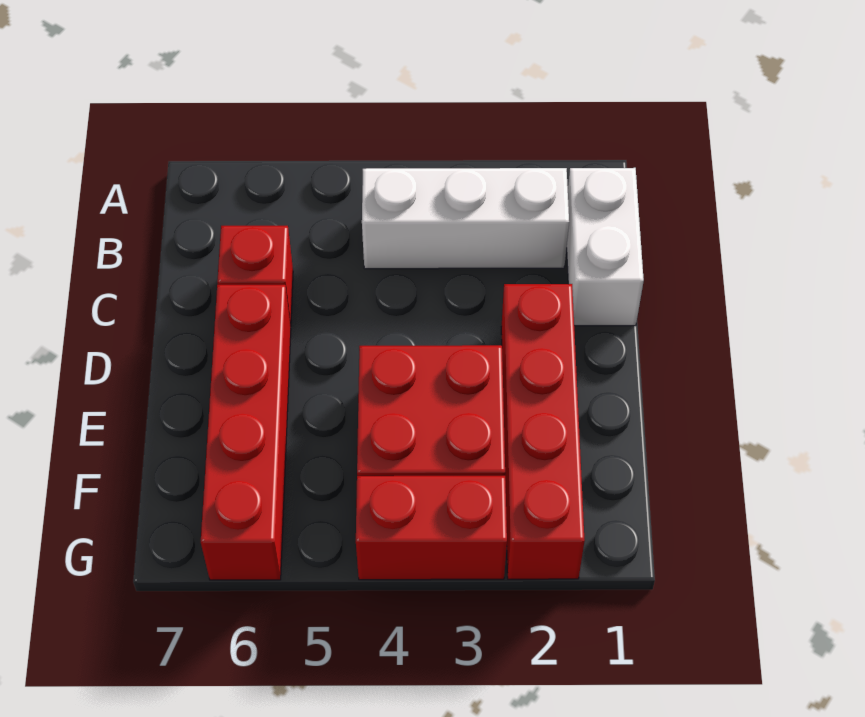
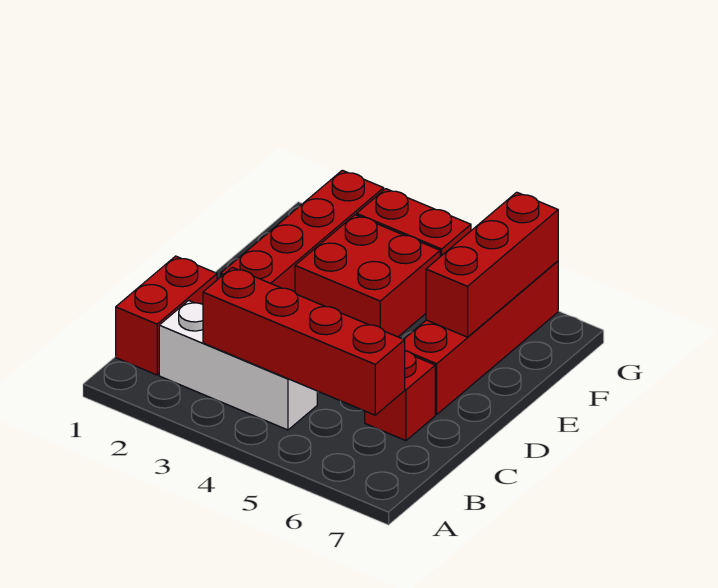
white brick B1:C1 level 1 -> red brick B1:C1 level 1
none -> red brick B3:B6 level 2
none -> red brick E6:G6 level 2

